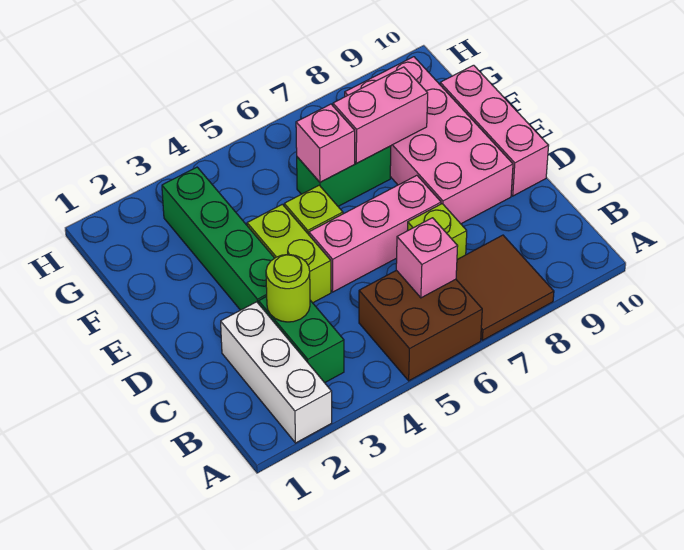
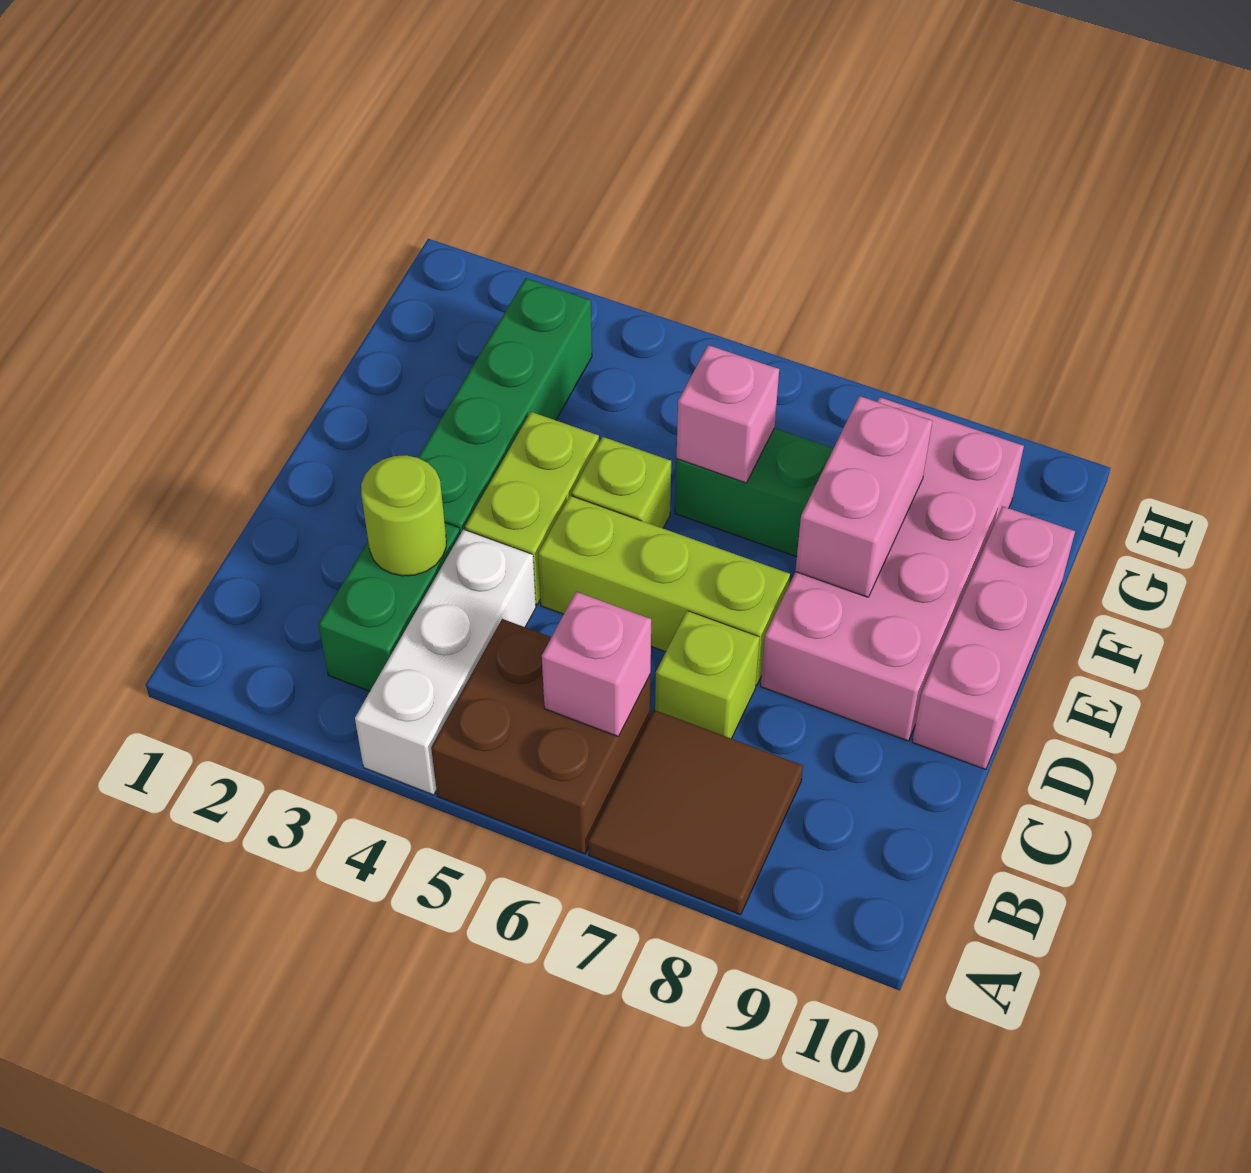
white brick A2:C2 level 1 -> white brick A4:C4 level 1
pink brick D5:D7 level 1 -> lime brick D5:D7 level 1
pink brick F7:F8 level 2 -> pink brick E8:F8 level 2

